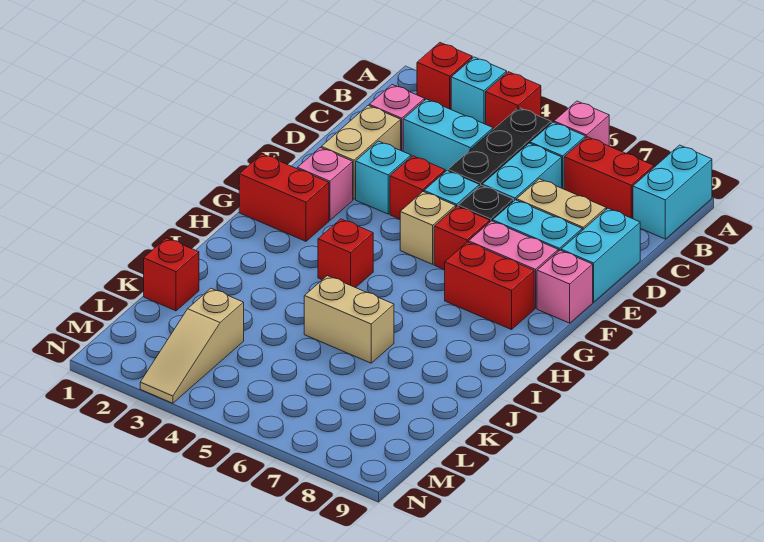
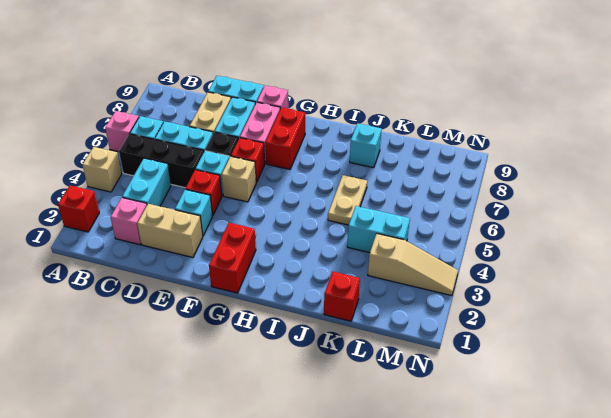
cyan brick A3 level 1 -> cyan brick J8 level 1
red brick A4 level 1 -> tan brick A4 level 1
cyan brick A9:B9 level 1 -> cyan brick K4:L4 level 1
red brick B7:B8 level 1 -> none
pink brick F2 level 1 -> none
red brick H4 level 1 -> none
tan brick J5:J6 level 1 -> tan plate J5:J6 level 1

